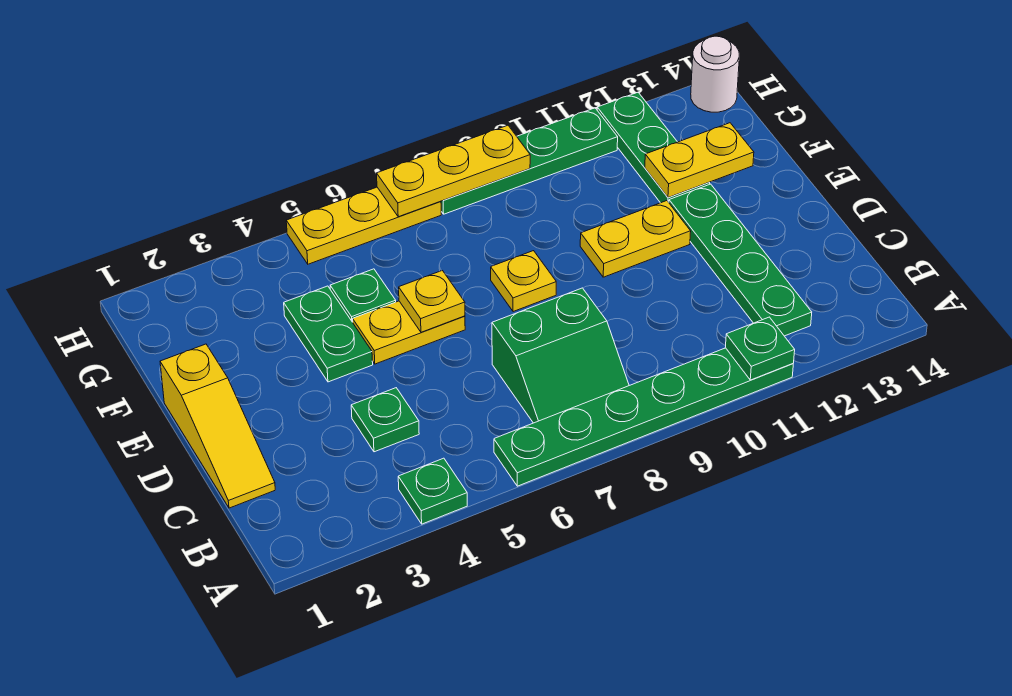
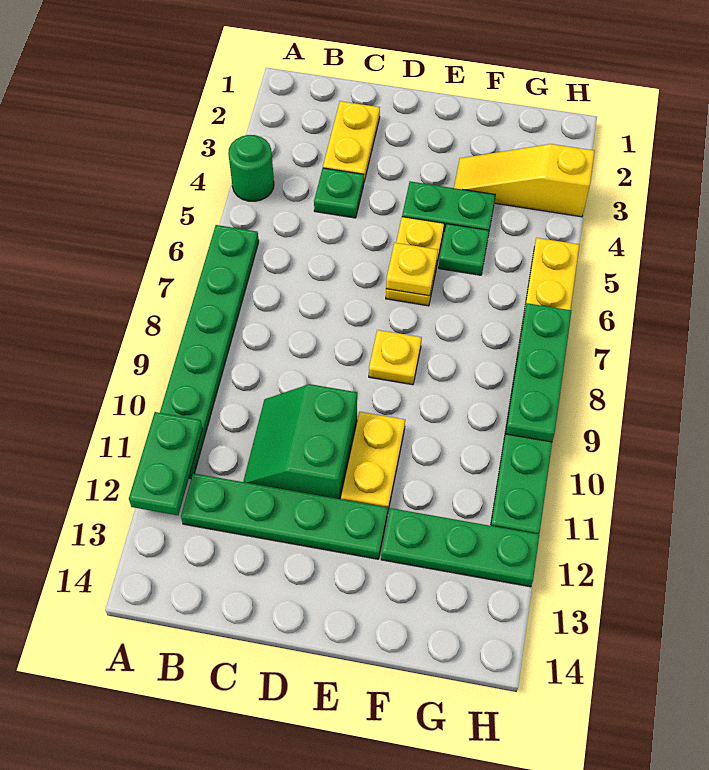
green plate A4 level 1 -> green round brick A4 level 1
green plate A11 level 2 -> green plate A11:A12 level 2
green slope B7:C8 level 1 top C -> green slope C10:D11 level 1 top D
yellow slope C1:E1 level 1 top E -> yellow slope F3:H3 level 1 top H
yellow plate F12:F13 level 2 -> yellow plate C2:C3 level 1
yellow plate H7:H9 level 2 -> green plate H7:H9 level 2
white round brick H14 level 1 -> none

